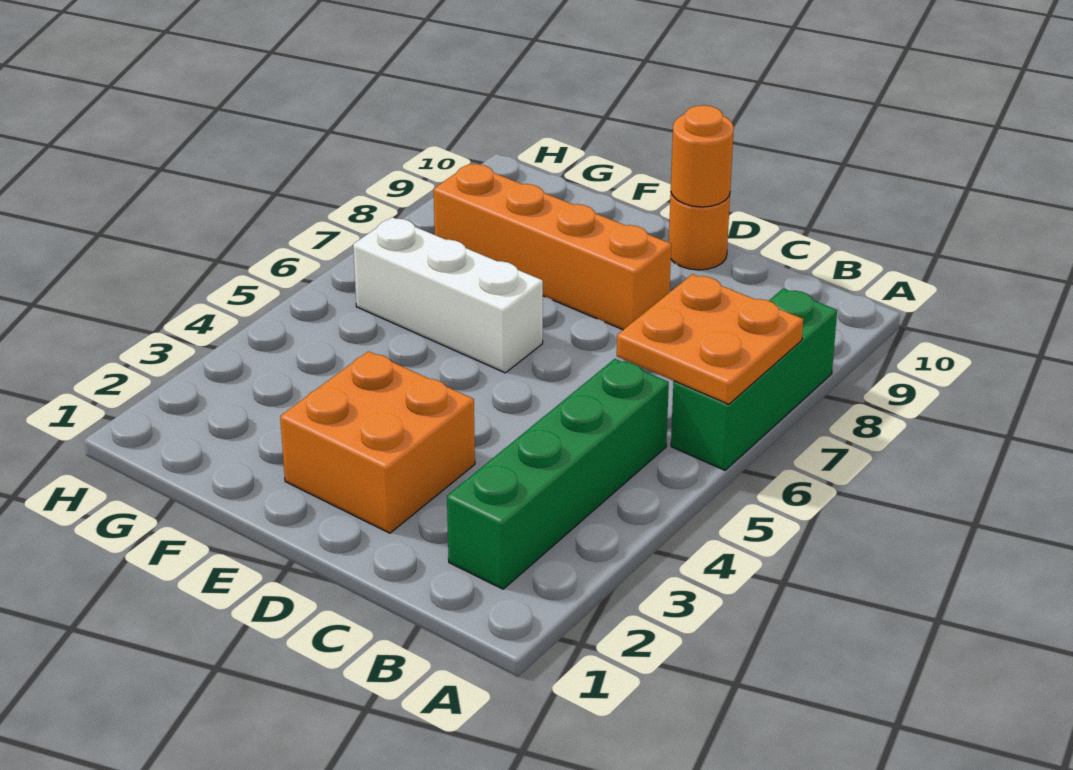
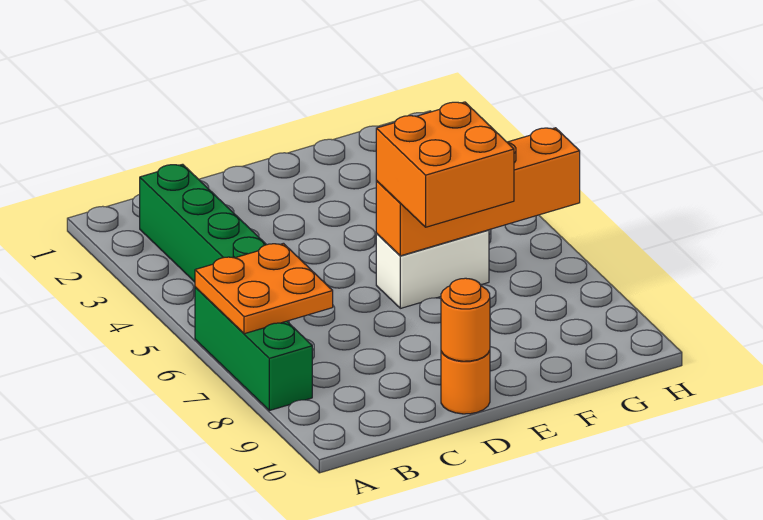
orange brick D2:E3 level 1 -> orange brick E6:F7 level 3
orange brick D8:G8 level 1 -> orange brick E6:H6 level 2
white brick E6:G6 level 1 -> white brick E6:F6 level 1

